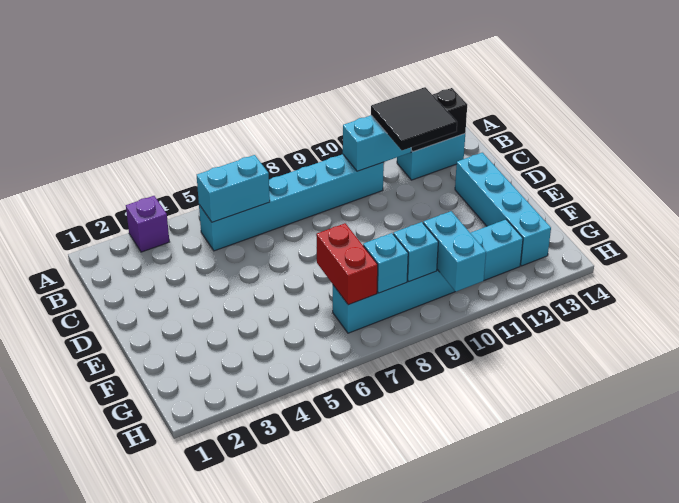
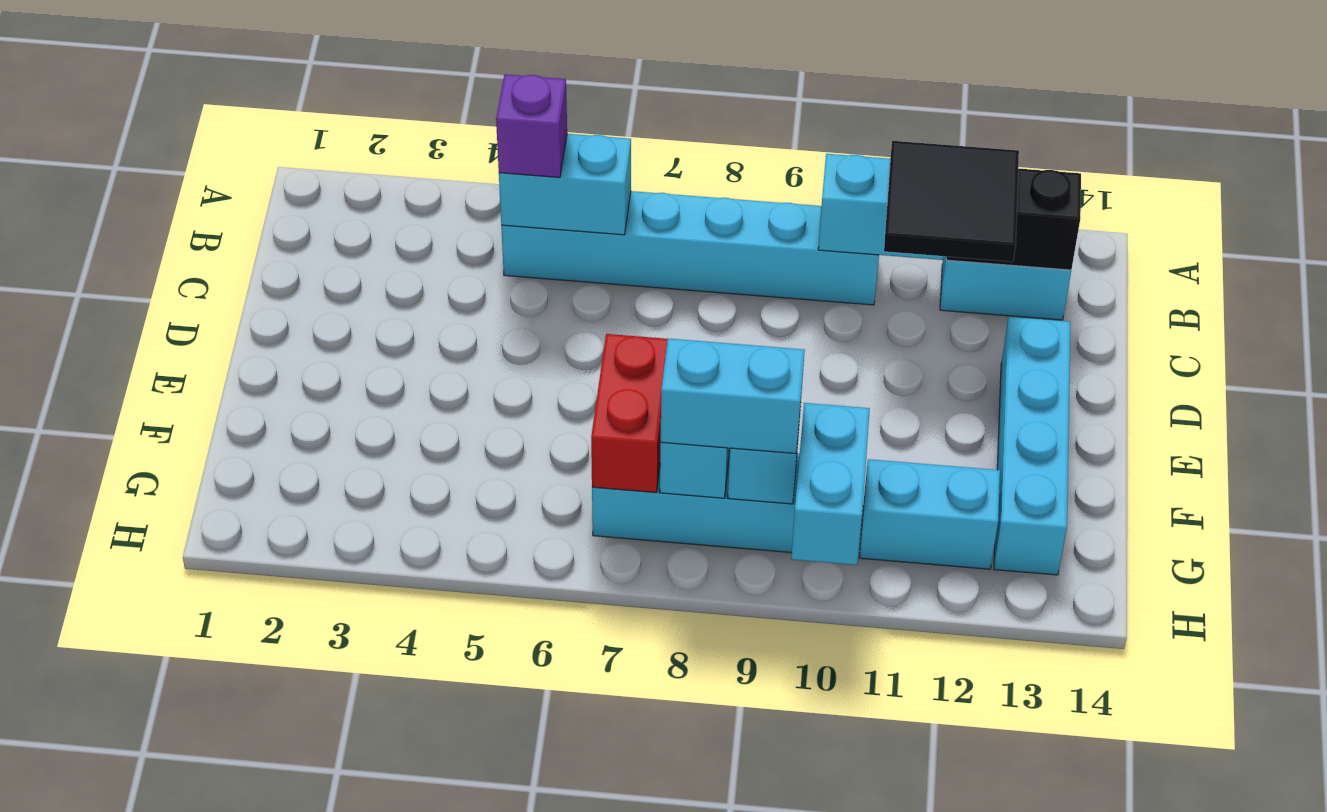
purple brick A3 level 1 -> purple brick B5 level 3
none -> cyan brick G8:G9 level 3

